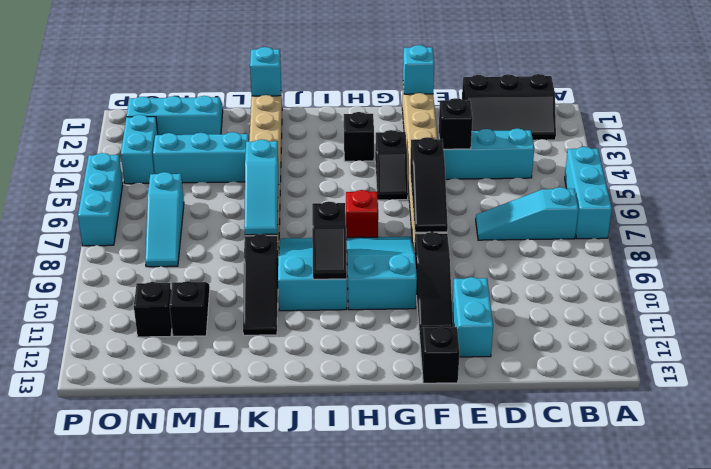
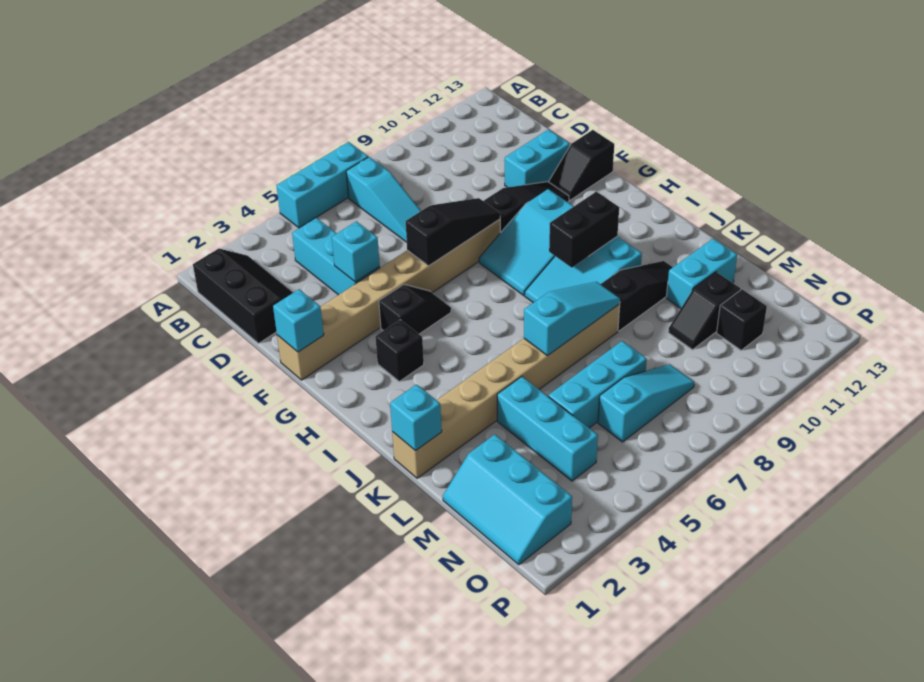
black brick E4 level 2 -> cyan brick E4 level 2
red brick H7 level 1 -> none
black slope I9:I10 level 2 top 9 -> black brick I9:I10 level 2
cyan brick O3:O4 level 1 -> cyan brick L11:L12 level 1
cyan brick P5:P7 level 1 -> cyan brick M5:M7 level 1

